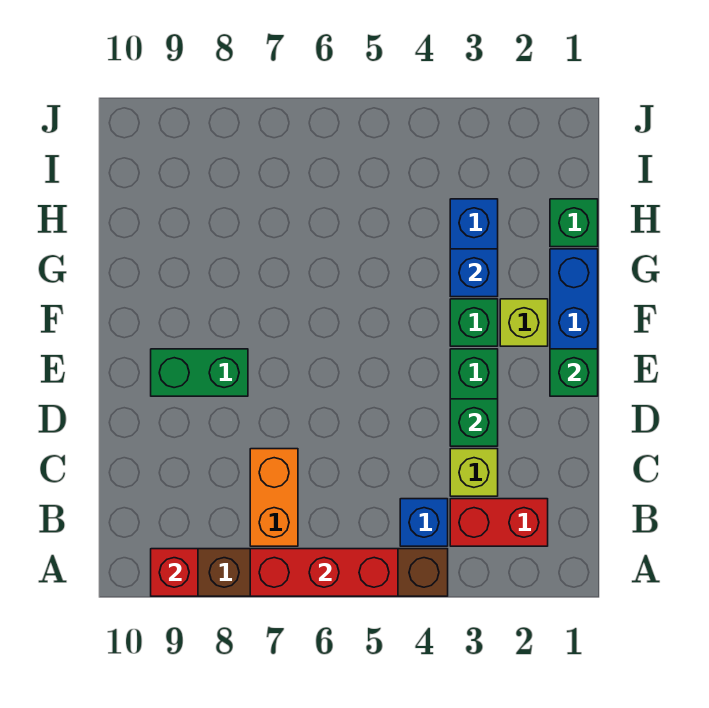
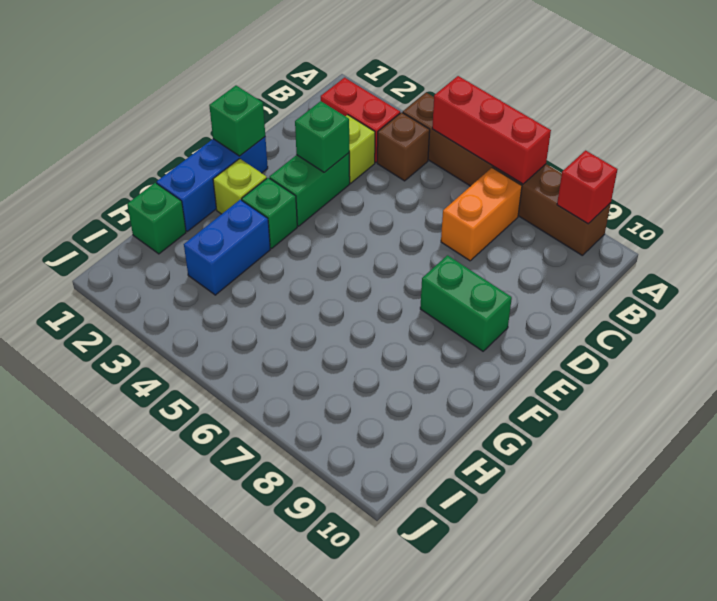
blue brick B4 level 1 -> brown brick B4 level 1
blue brick G3 level 2 -> none

